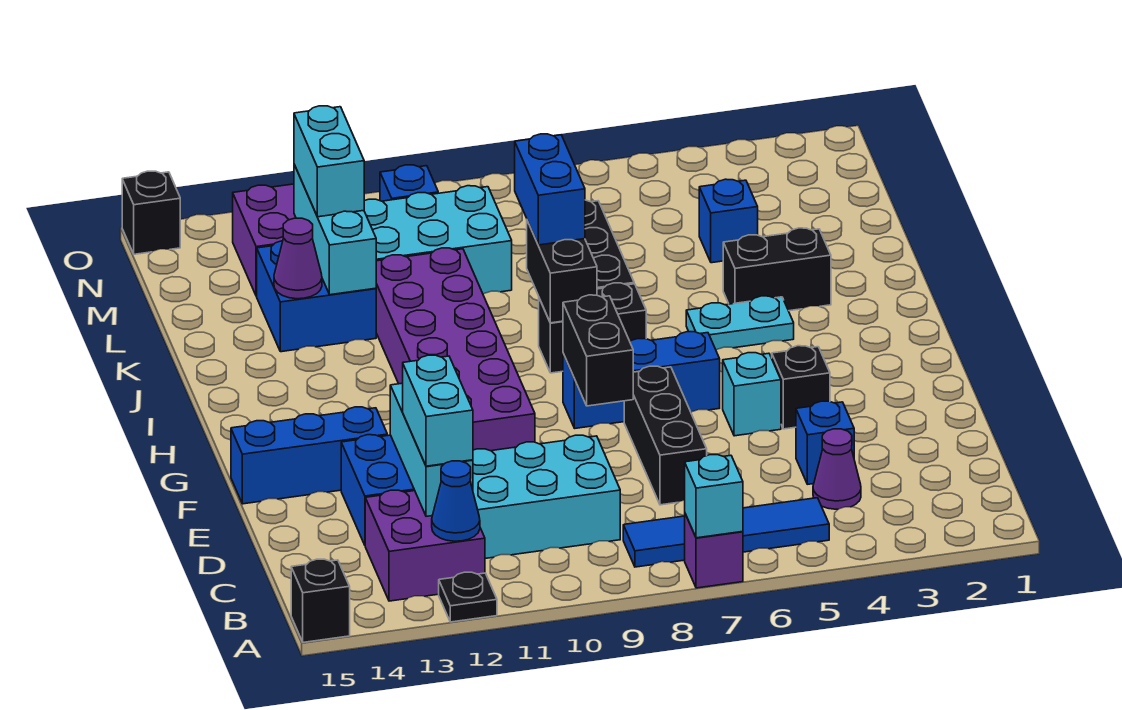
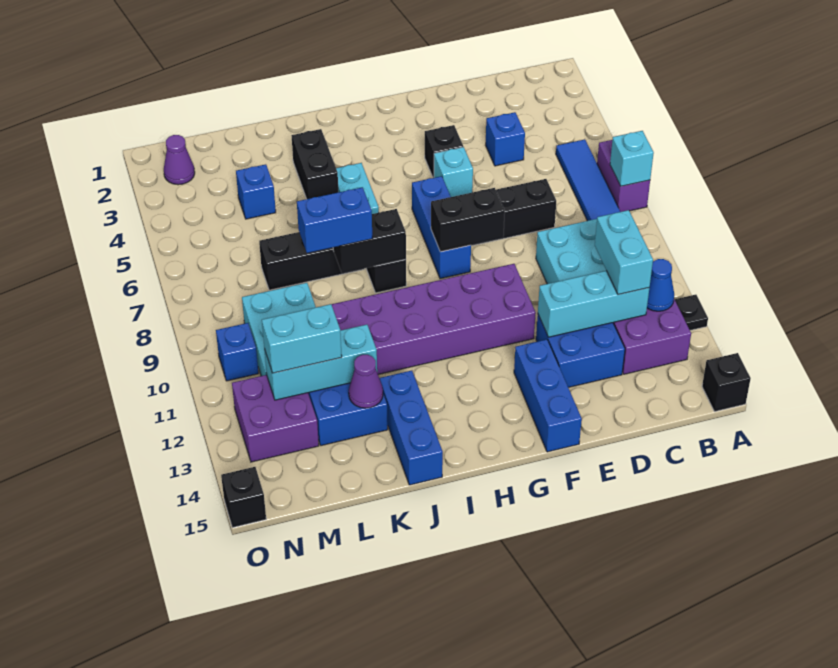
purple brick A7 level 1 -> purple brick A6:A7 level 1
purple cone C4 level 1 -> purple cone N2 level 1
cyan brick C12:D12 level 3 -> cyan brick C11:C12 level 3
none -> blue brick J13:J15 level 1

